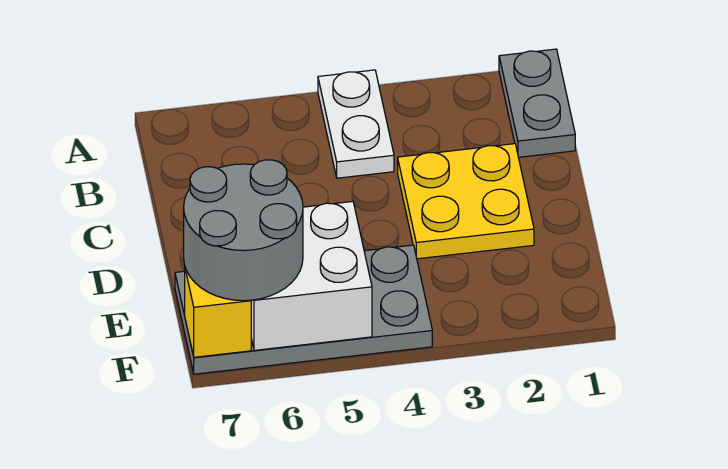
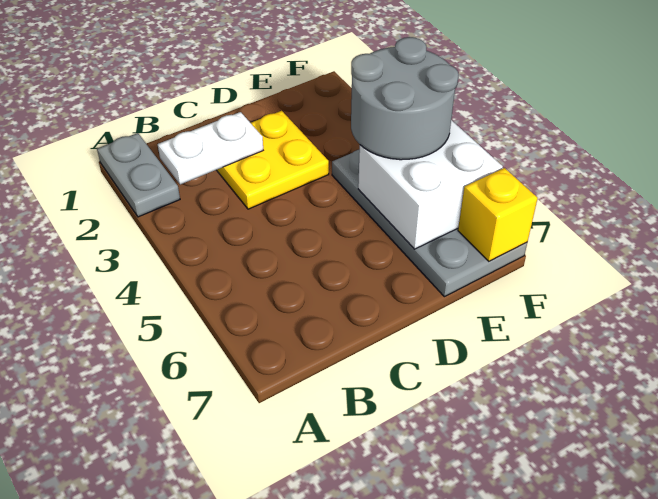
grey plate A1:B1 level 1 -> grey plate A1:A2 level 1
white plate A4:B4 level 1 -> white plate B2:C2 level 2
grey round brick E6:F7 level 3 -> grey round brick E4:F5 level 3

